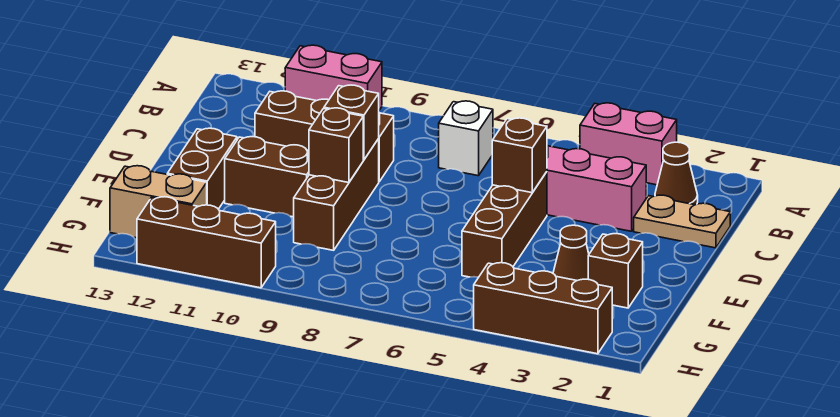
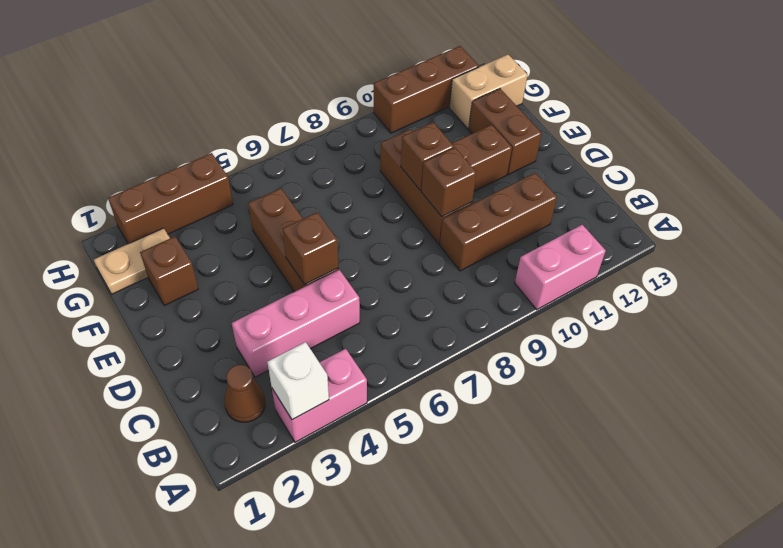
white brick B7 level 1 -> white brick A3 level 2
tan plate C1:C2 level 1 -> tan plate G1:G2 level 1
brown cone F3 level 1 -> none

